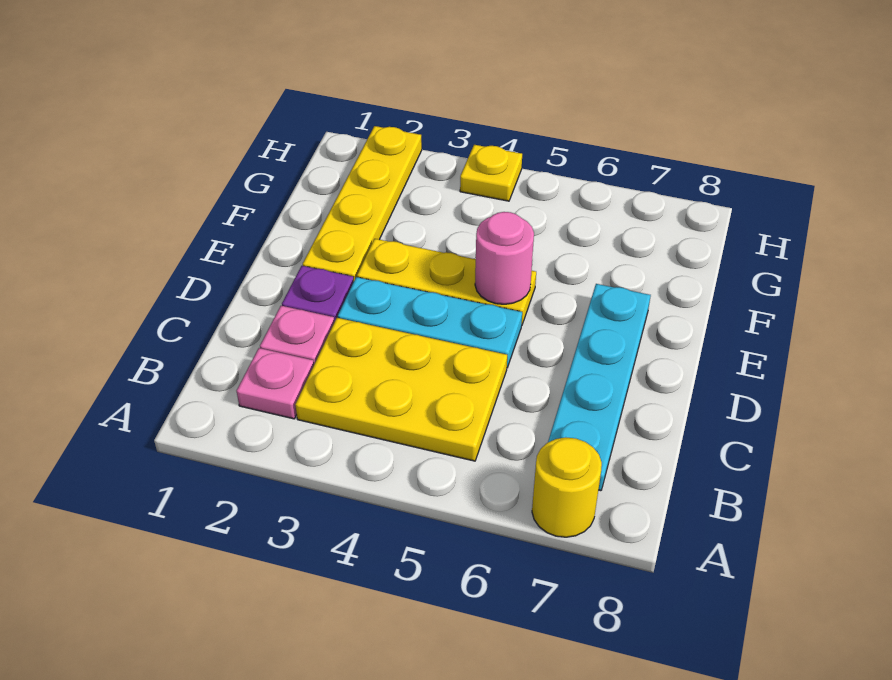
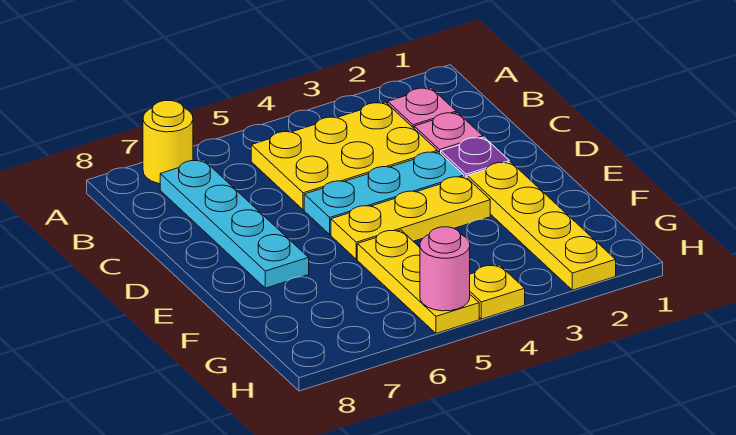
pink round brick E5 level 2 -> pink round brick H5 level 2
none -> yellow plate F5:H5 level 1

